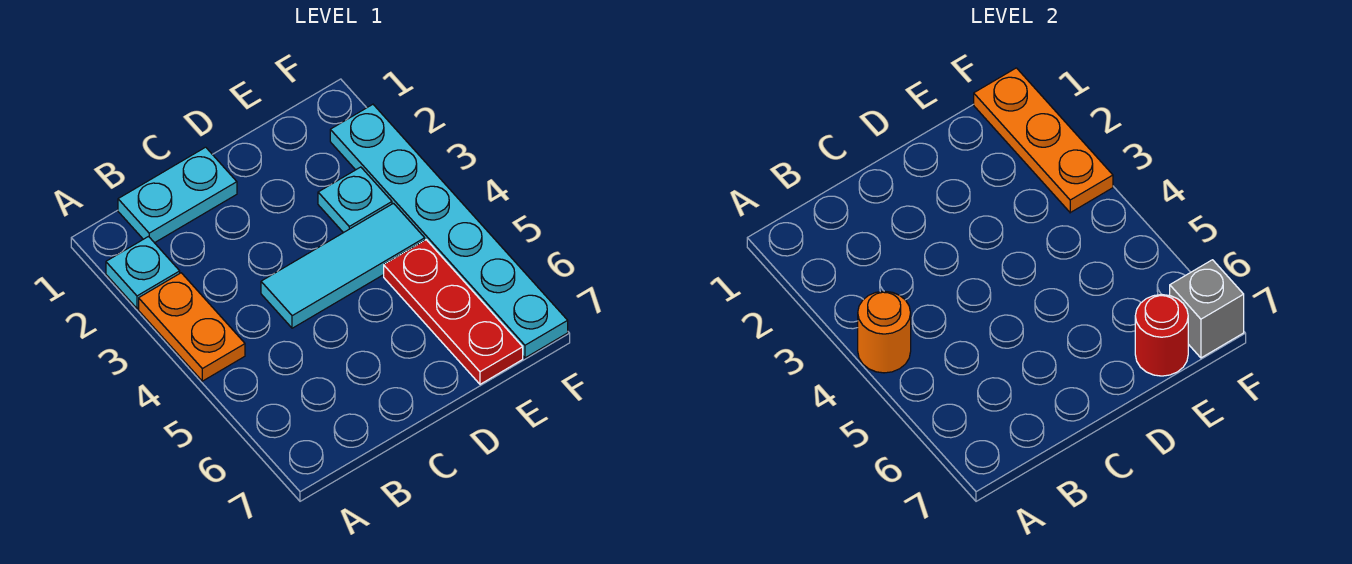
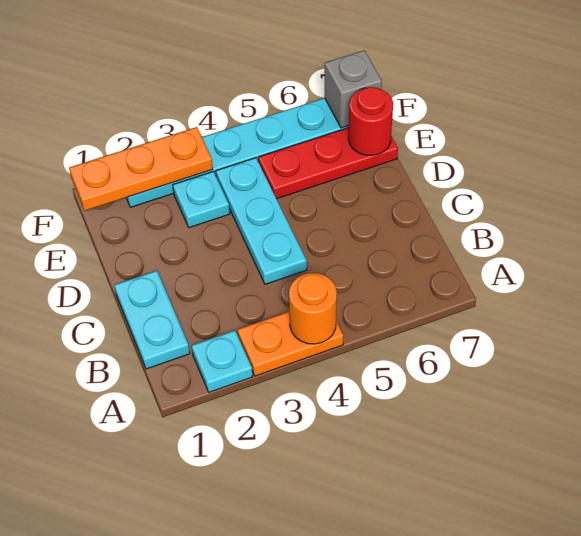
cyan tile C4:E4 level 1 -> cyan plate C4:E4 level 1

